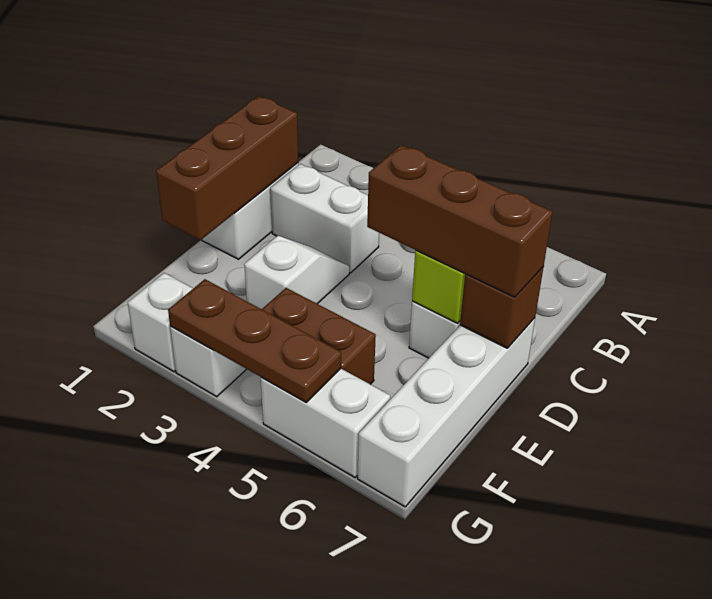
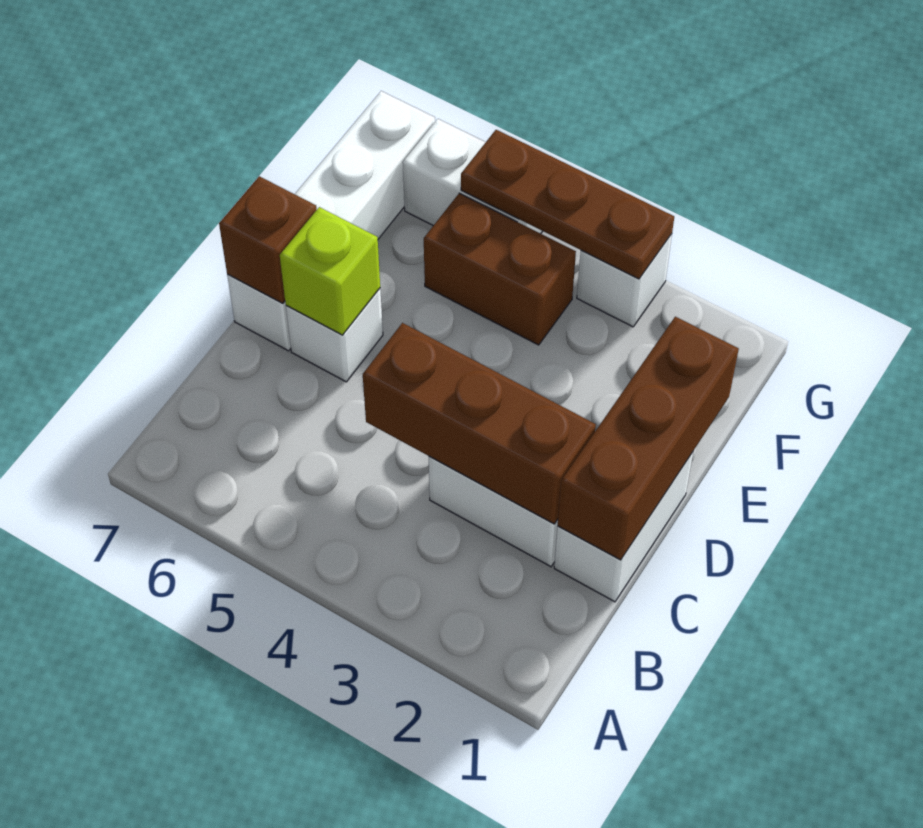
white slope D3:E3 level 1 top E -> none
brown brick D5:D7 level 3 -> brown brick C2:C4 level 2
white brick G2 level 1 -> none

